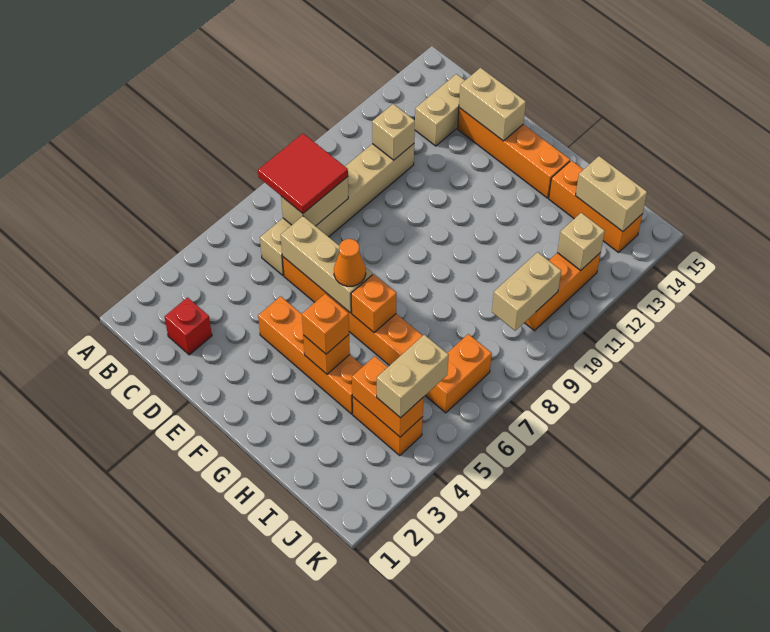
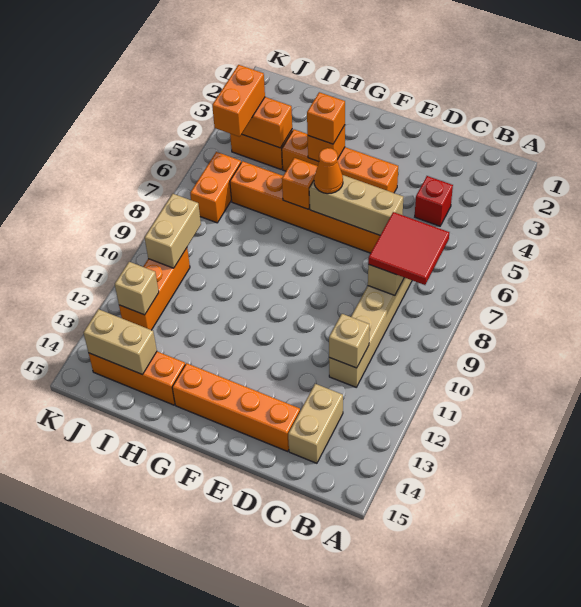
red brick C2 level 1 -> red brick C4 level 1
tan brick D14:E14 level 2 -> none
tan brick J4:J5 level 3 -> orange brick J4:J5 level 3

